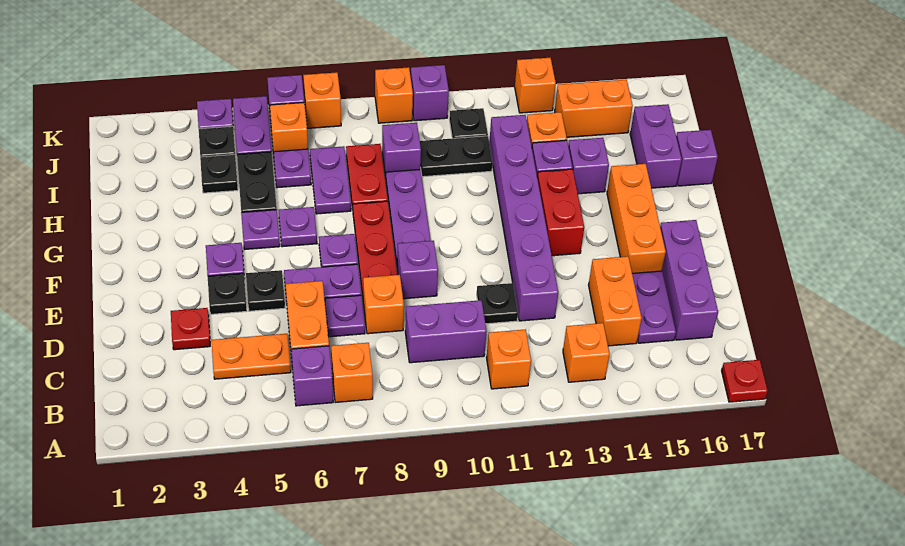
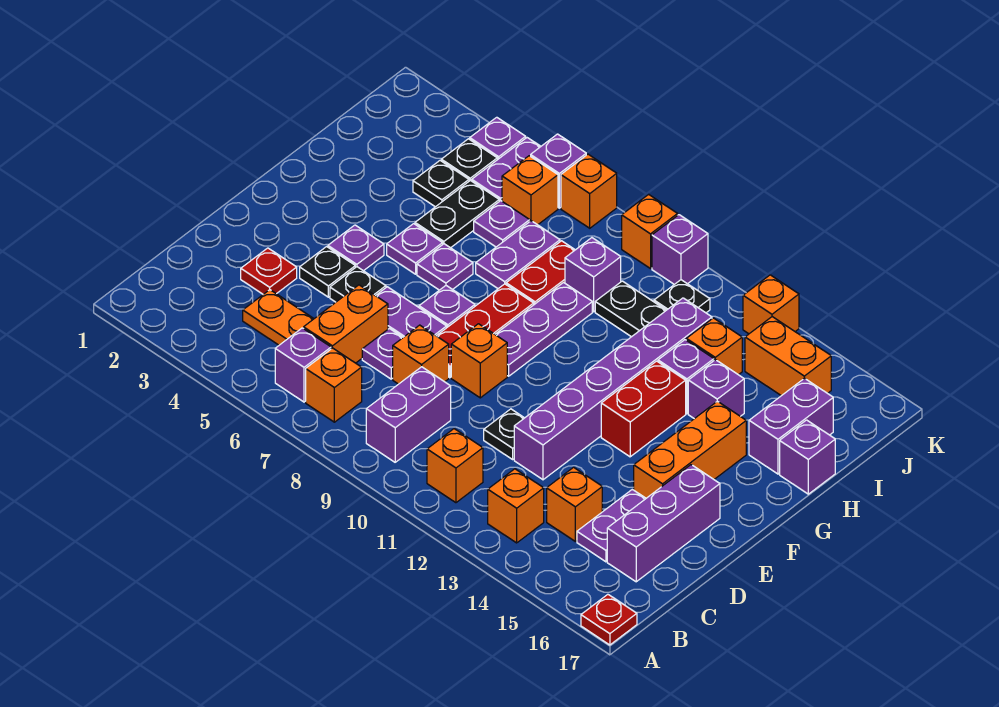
purple brick C9:C10 level 1 -> purple brick B9:C9 level 1
orange brick C14:D14 level 1 -> orange brick C14 level 1
purple brick E9 level 1 -> orange brick E9 level 1

